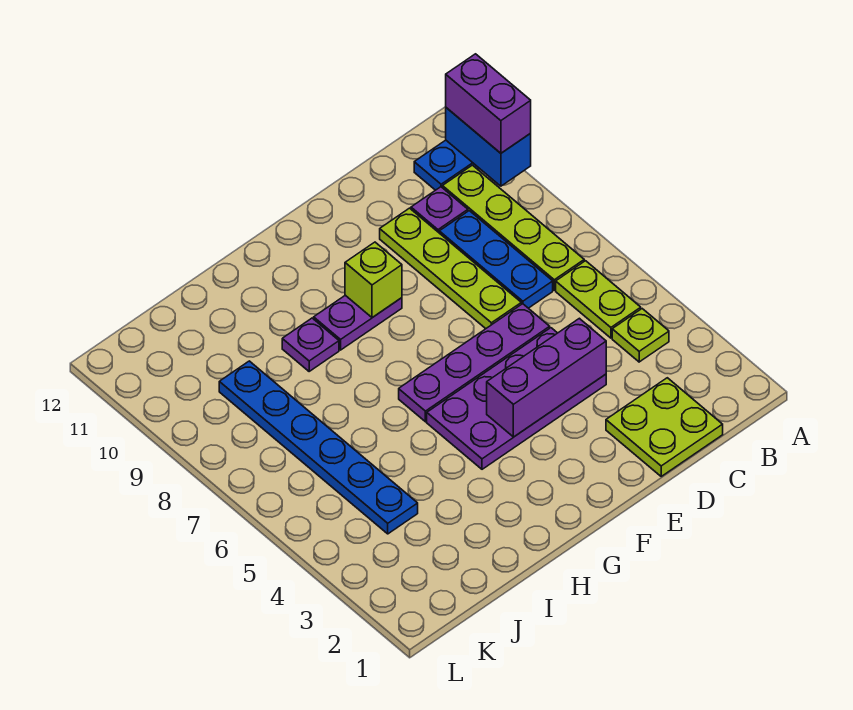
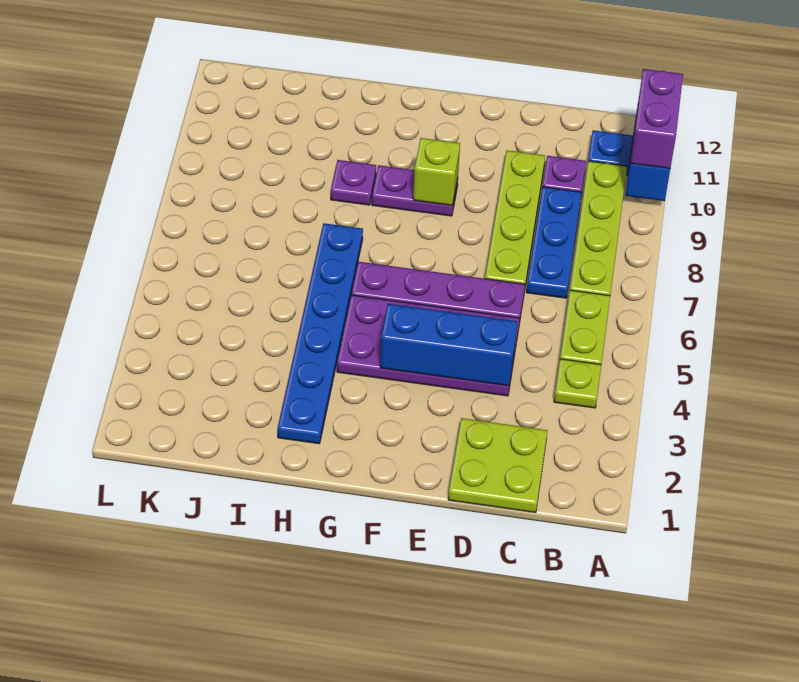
purple brick D4:F4 level 2 -> blue brick D4:F4 level 2
blue plate J4:J9 level 1 -> blue plate H2:H7 level 1

